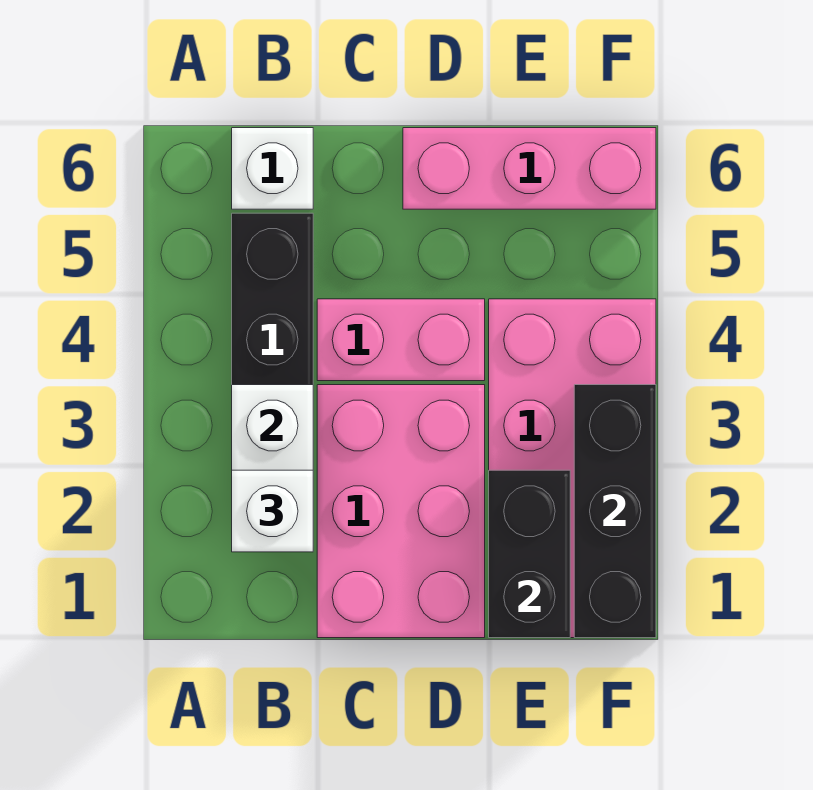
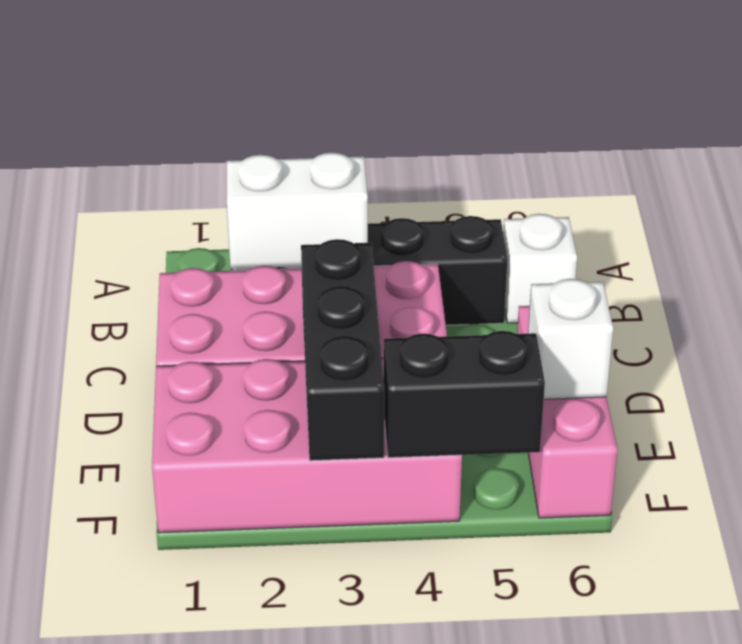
white brick B2 level 3 -> white brick E6 level 2
black brick E1:E2 level 2 -> black brick F4:F5 level 2
black brick F1:F3 level 2 -> black brick D3:F3 level 2

